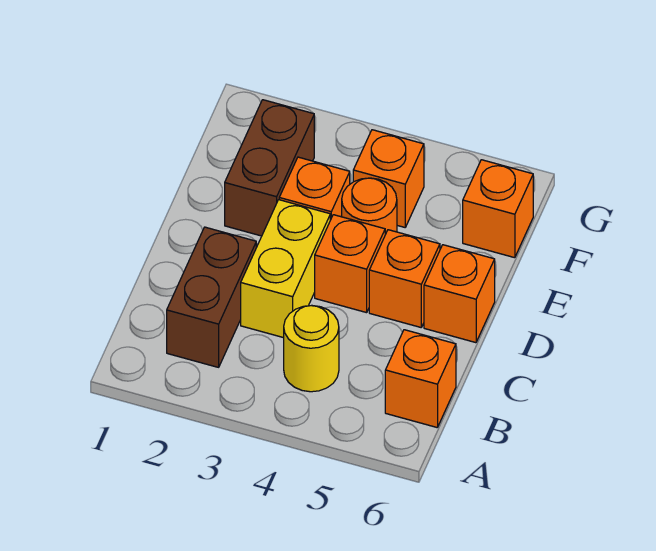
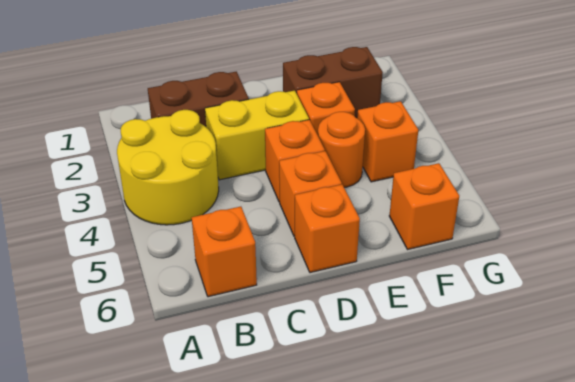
yellow round brick B4 level 1 -> yellow round brick A3:B4 level 1

